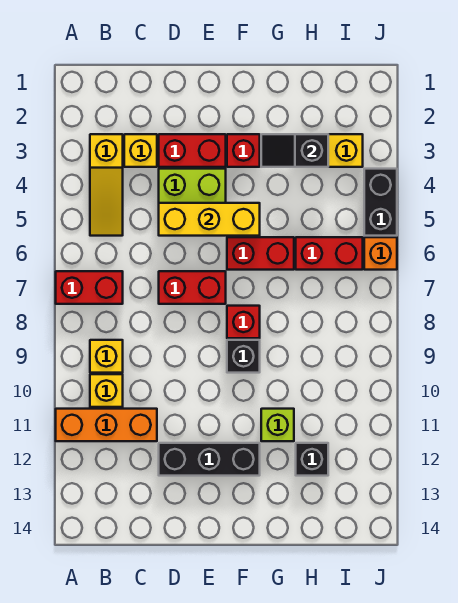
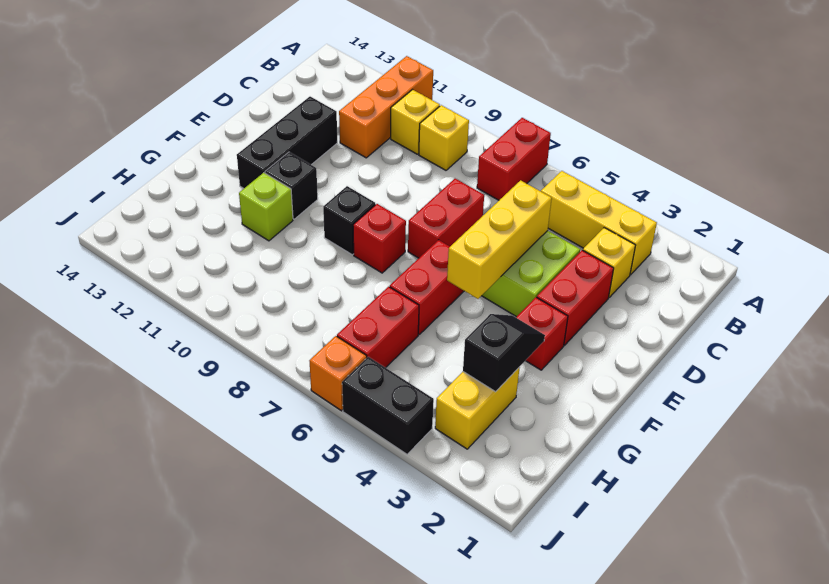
yellow slope B3:B5 level 1 top 3 -> yellow brick B3:B5 level 1
black brick H12 level 1 -> black brick F11 level 1

